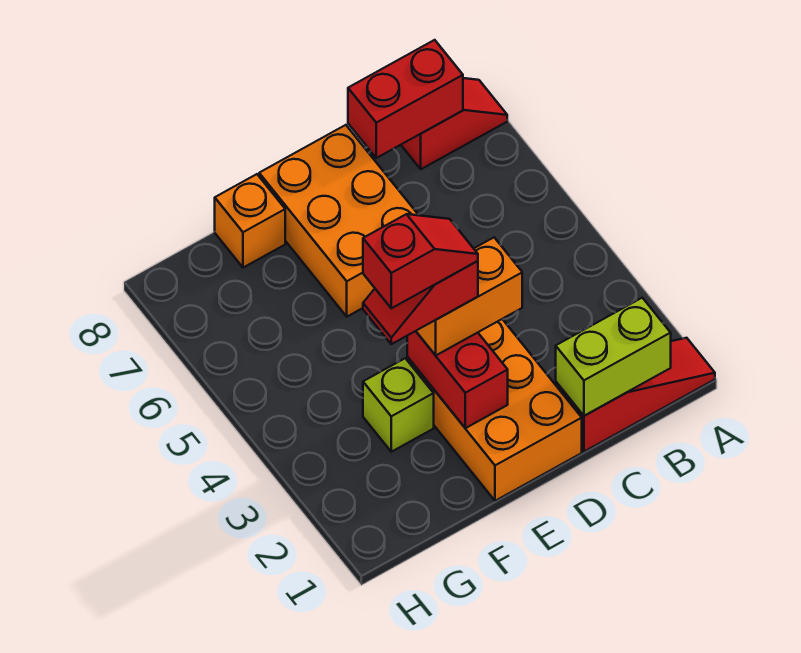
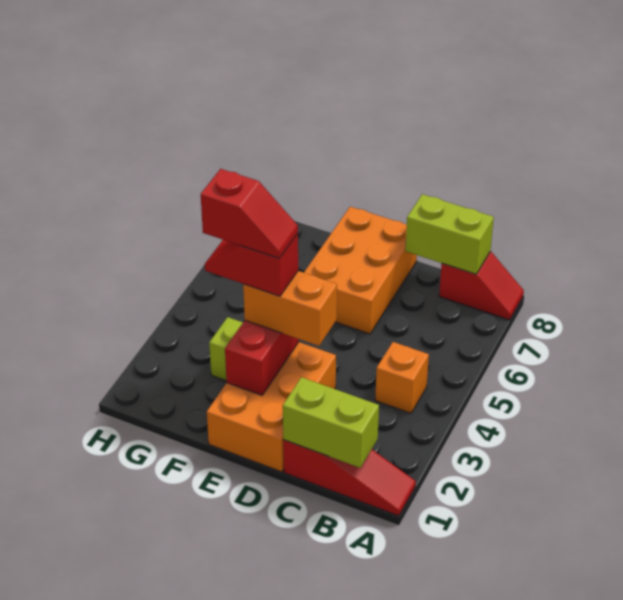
red brick B8:C8 level 2 -> lime brick B8:C8 level 2
orange brick F8 level 1 -> orange brick B4 level 1

